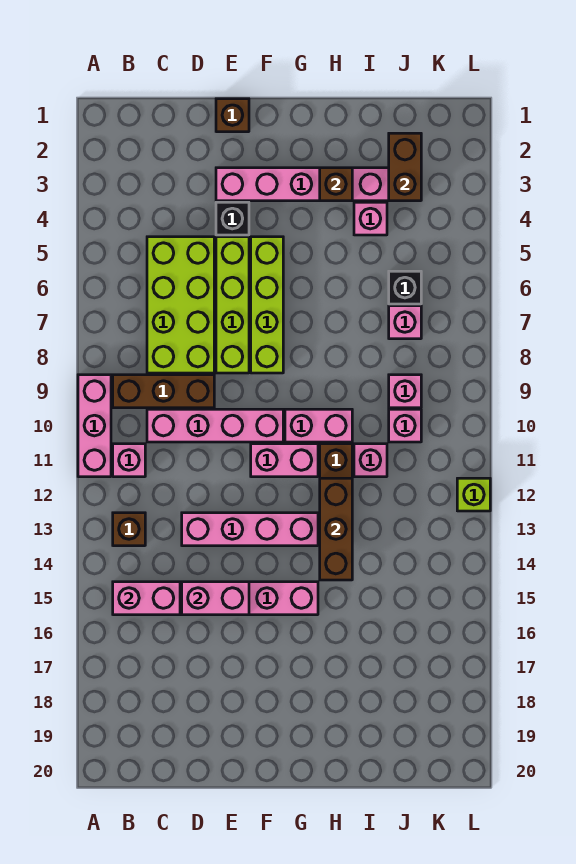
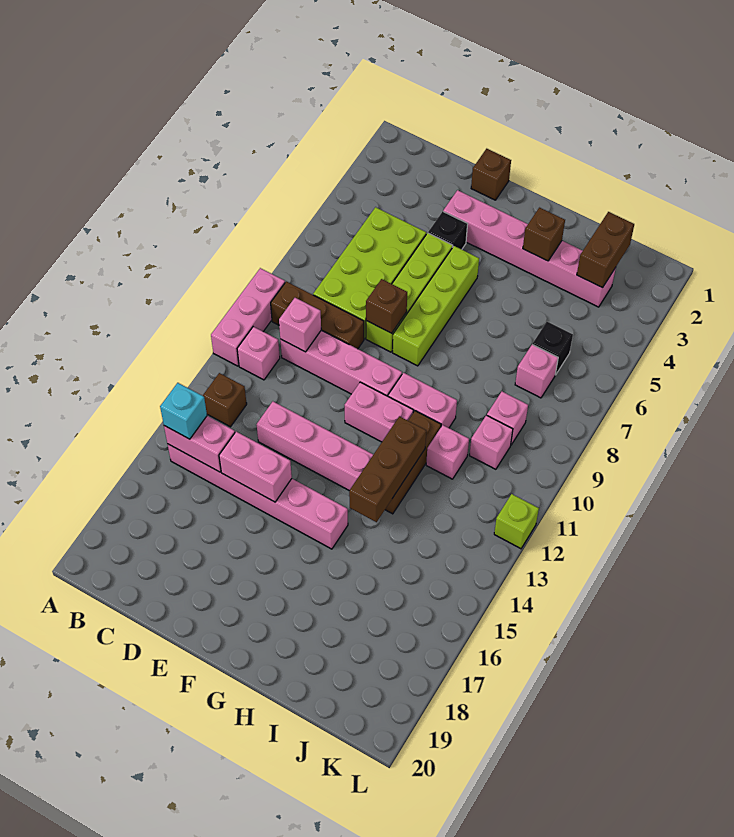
none -> cyan brick B15 level 3
none -> brown brick E8 level 2
pink brick I4 level 1 -> pink brick C10 level 2

